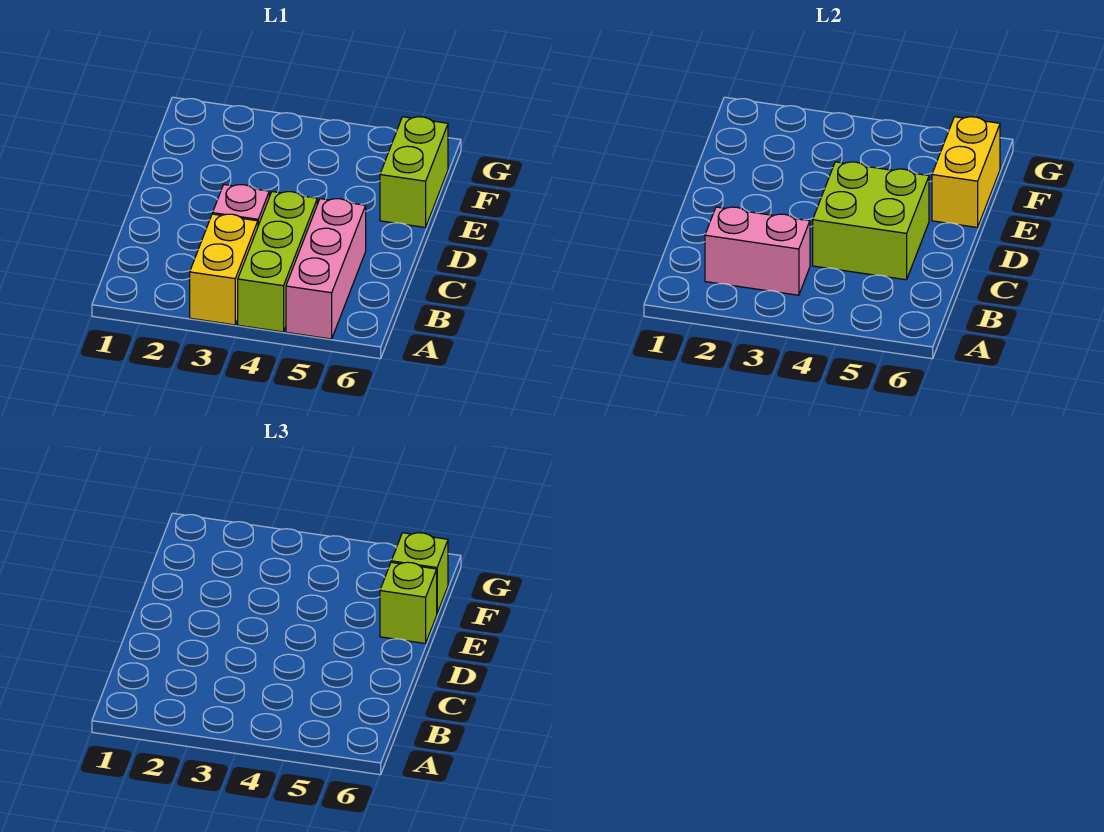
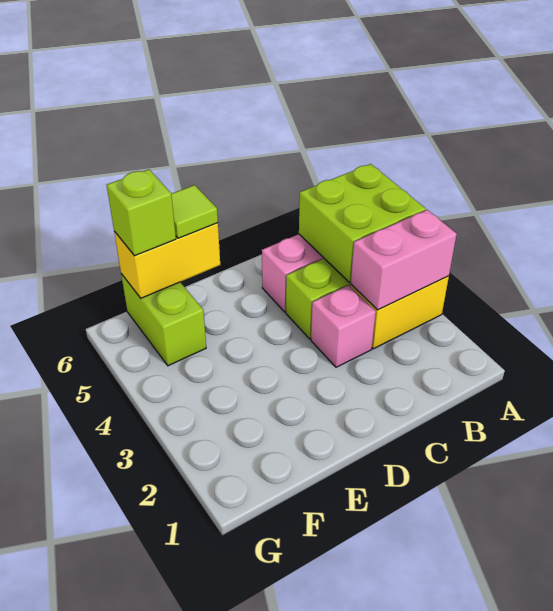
pink brick B2:B3 level 2 -> pink brick A3:B3 level 2
lime brick C4:D5 level 2 -> lime brick A4:B5 level 2
lime brick E6:F6 level 1 -> lime brick F5:F6 level 1
lime brick E6 level 3 -> lime tile E6 level 3

